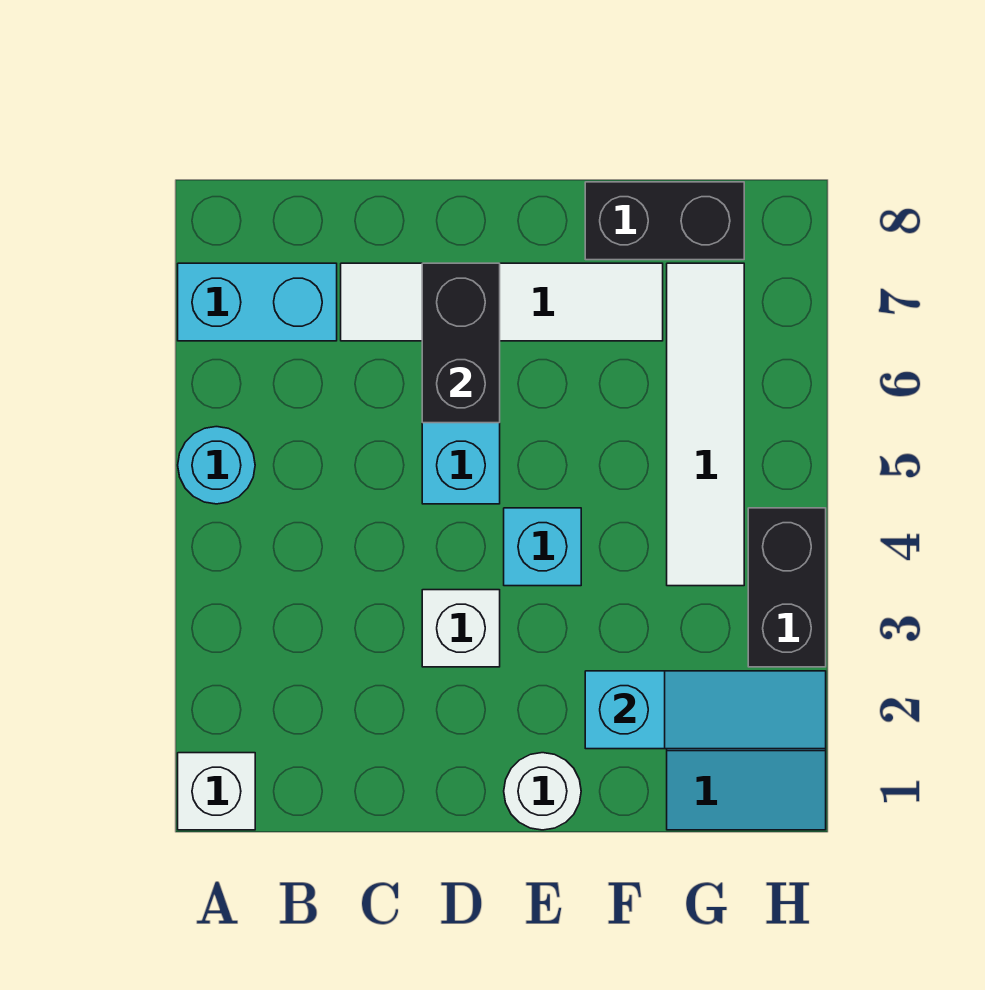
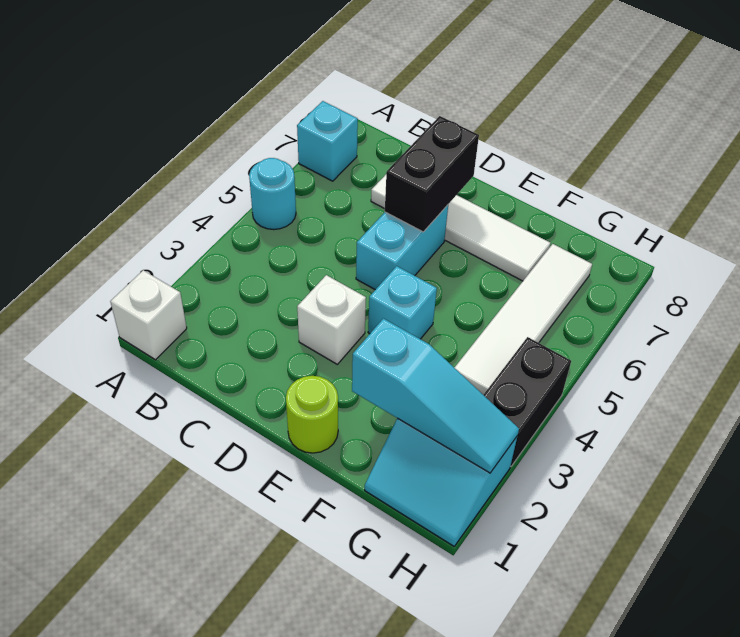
cyan brick A7:B7 level 1 -> cyan brick A7 level 1
white round brick E1 level 1 -> lime round brick E1 level 1
black brick F8:G8 level 1 -> none

